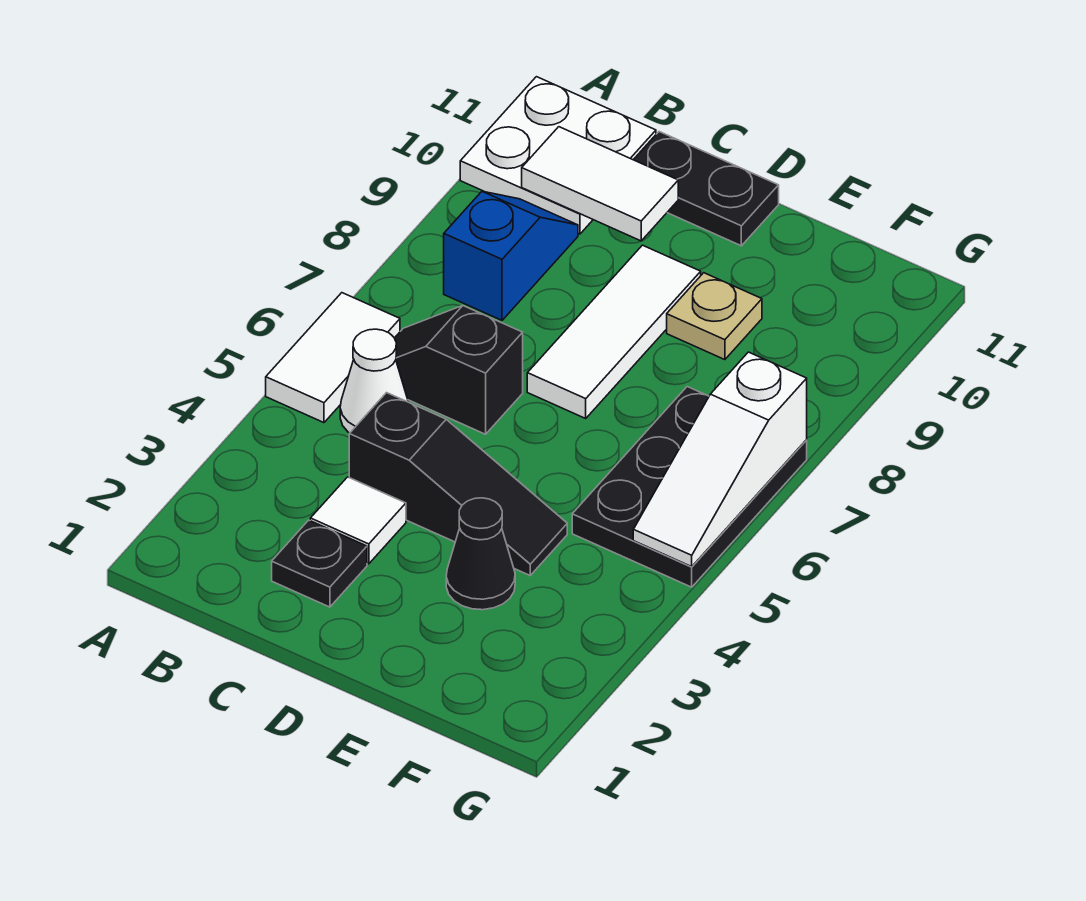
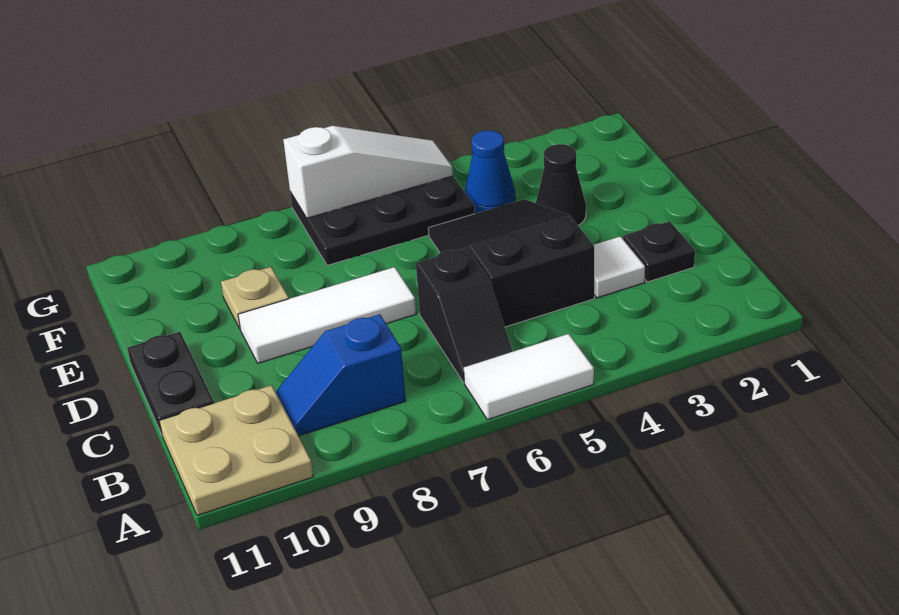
white plate A10:B11 level 1 -> tan plate A10:B11 level 1
white cone B5 level 1 -> none
white tile B10:C10 level 2 -> none
black slope C4:E4 level 1 top C -> black slope C4:E5 level 1 top C
none -> blue cone F4 level 1

